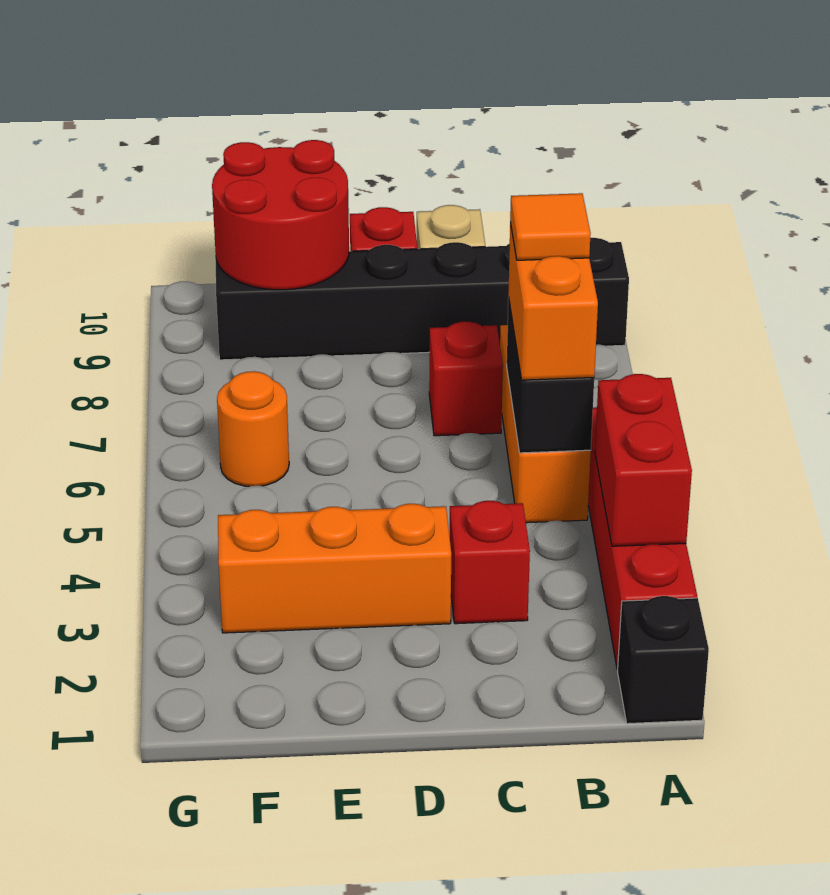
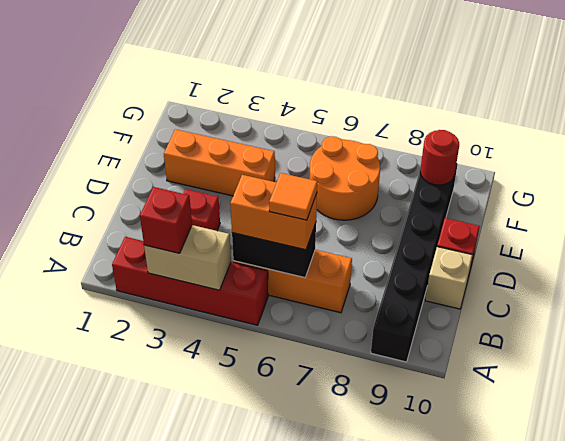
black brick A1 level 1 -> none
red brick A3:A4 level 2 -> tan brick A3:A4 level 2
red brick C7 level 1 -> red brick A3 level 3
orange brick D3:F3 level 1 -> orange brick E2:E4 level 1
red round brick E9:F10 level 2 -> red round brick F9 level 2
orange round brick F6 level 1 -> orange round brick E6:F7 level 1

